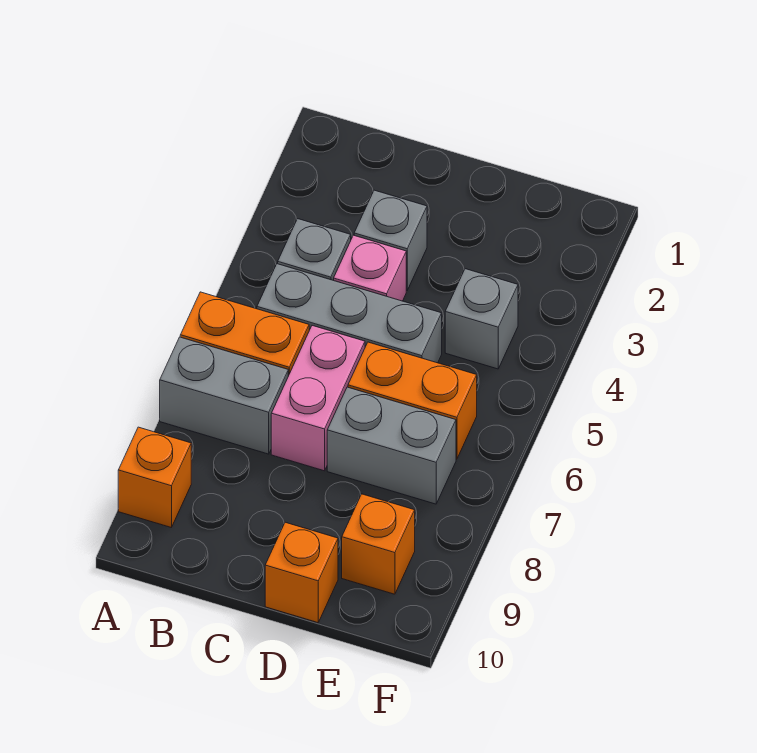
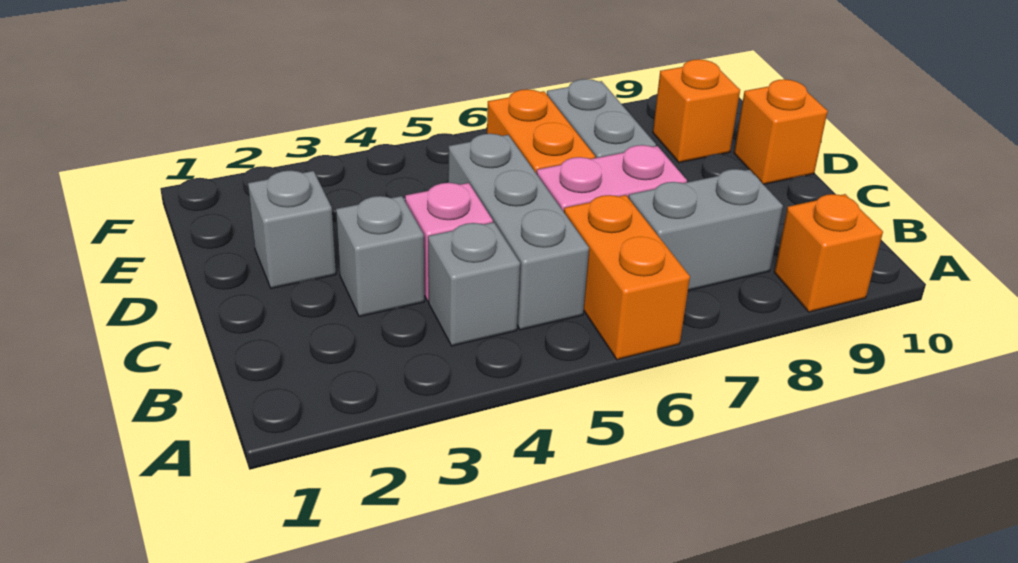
grey brick A7:B7 level 1 -> grey brick B7:B8 level 1
grey brick E4 level 1 -> grey brick D2 level 1

